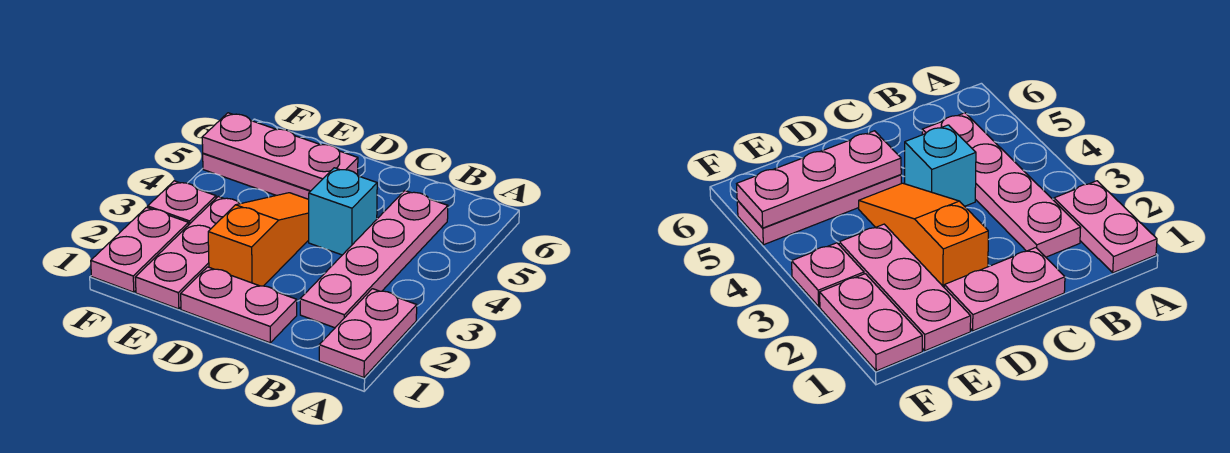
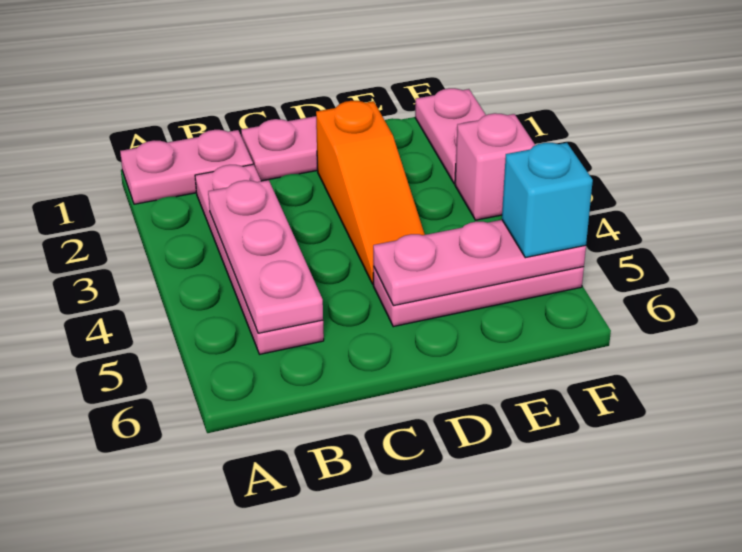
pink plate A1:A2 level 1 -> pink plate A1:B1 level 1
cyan brick C4 level 1 -> cyan brick F5 level 3
pink plate E1:E3 level 1 -> pink plate B3:B5 level 2
pink plate F3 level 1 -> pink brick F3 level 1

